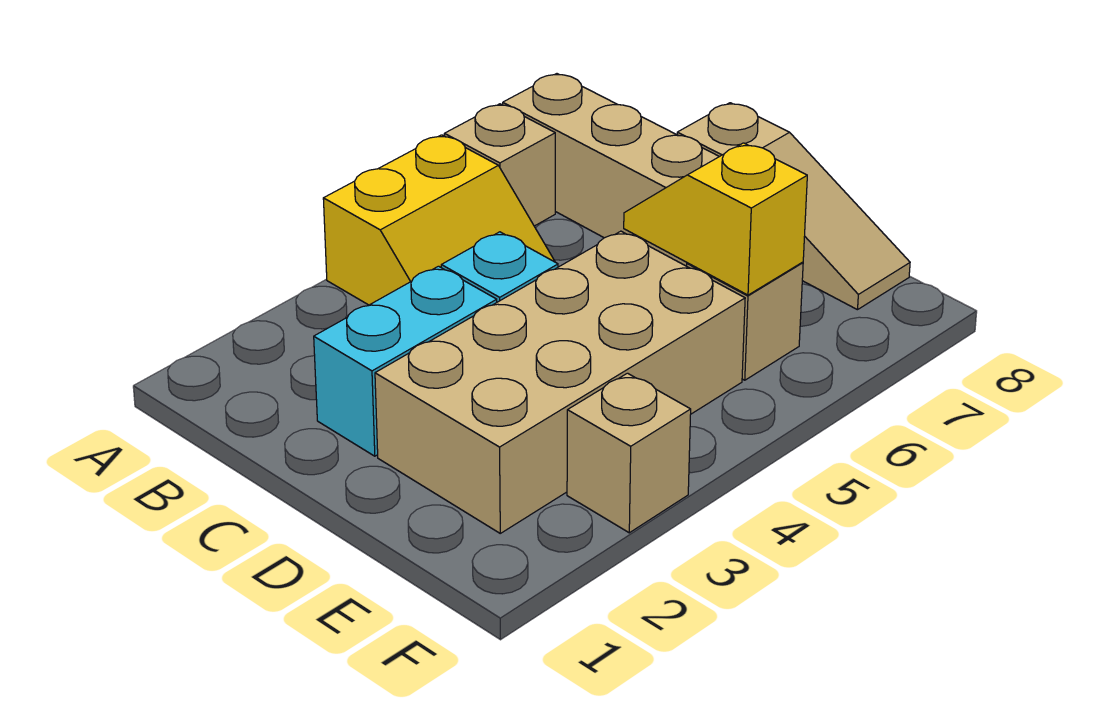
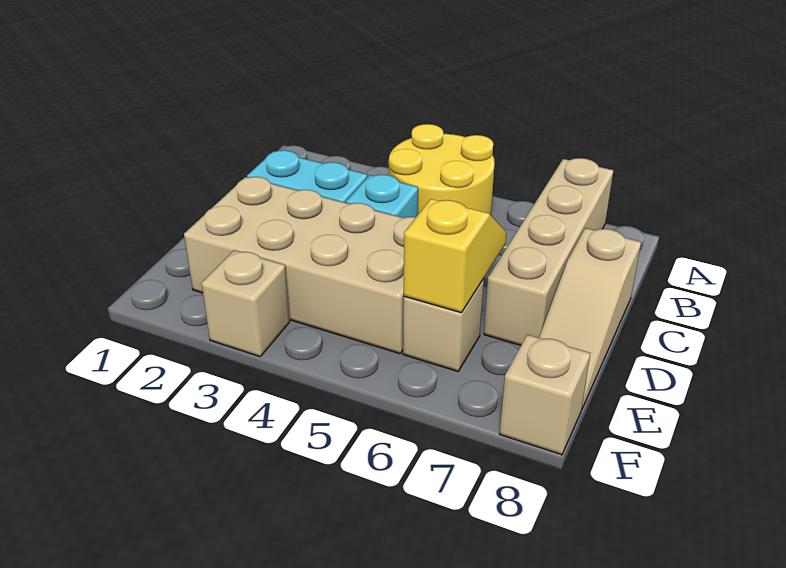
yellow slope A4:B5 level 1 top A -> yellow round brick A4:B5 level 1
tan brick A6 level 1 -> tan brick F8 level 1

